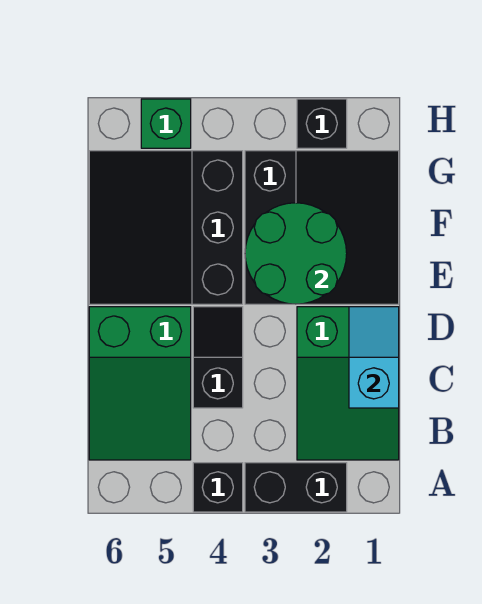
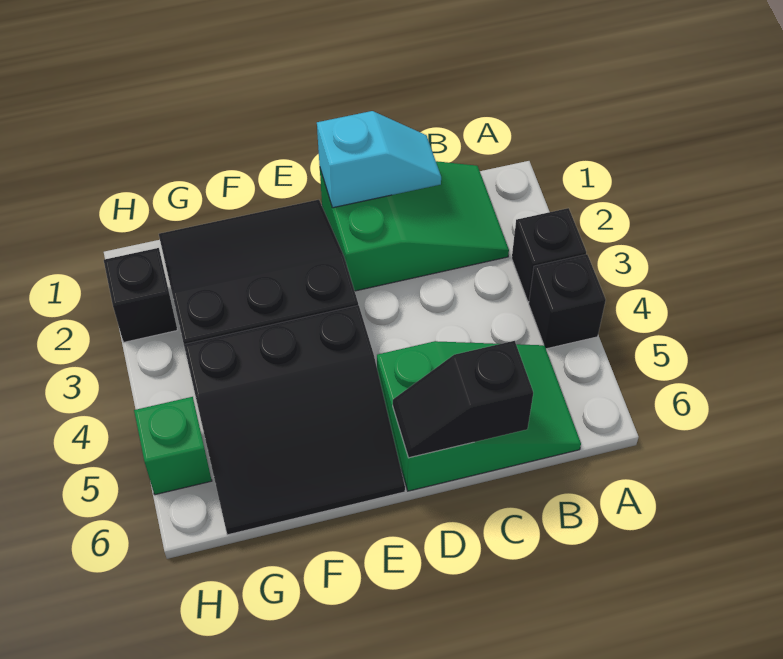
black brick A2:A3 level 1 -> black brick A3 level 1
cyan slope C1:D1 level 2 top C -> cyan slope C1:D1 level 2 top D
black slope C4:D4 level 1 top C -> black slope C6:D6 level 2 top C
green round brick E2:F3 level 2 -> none

